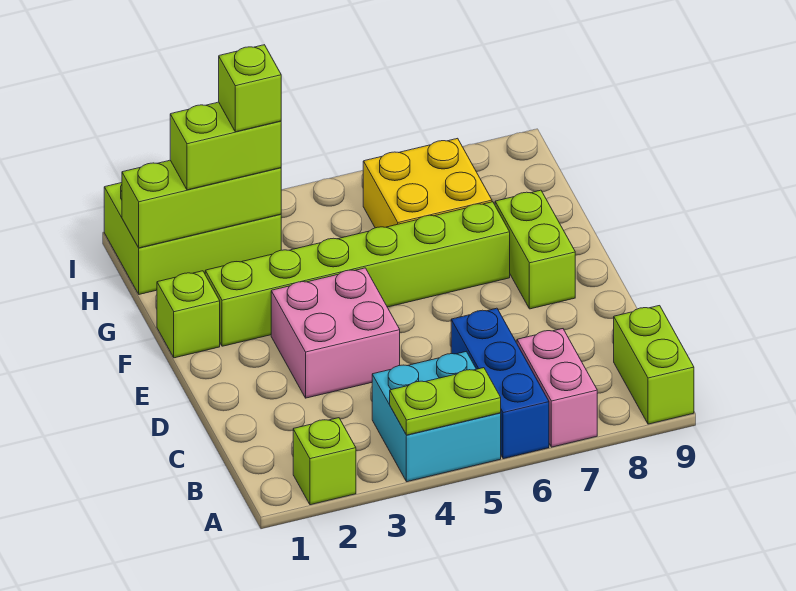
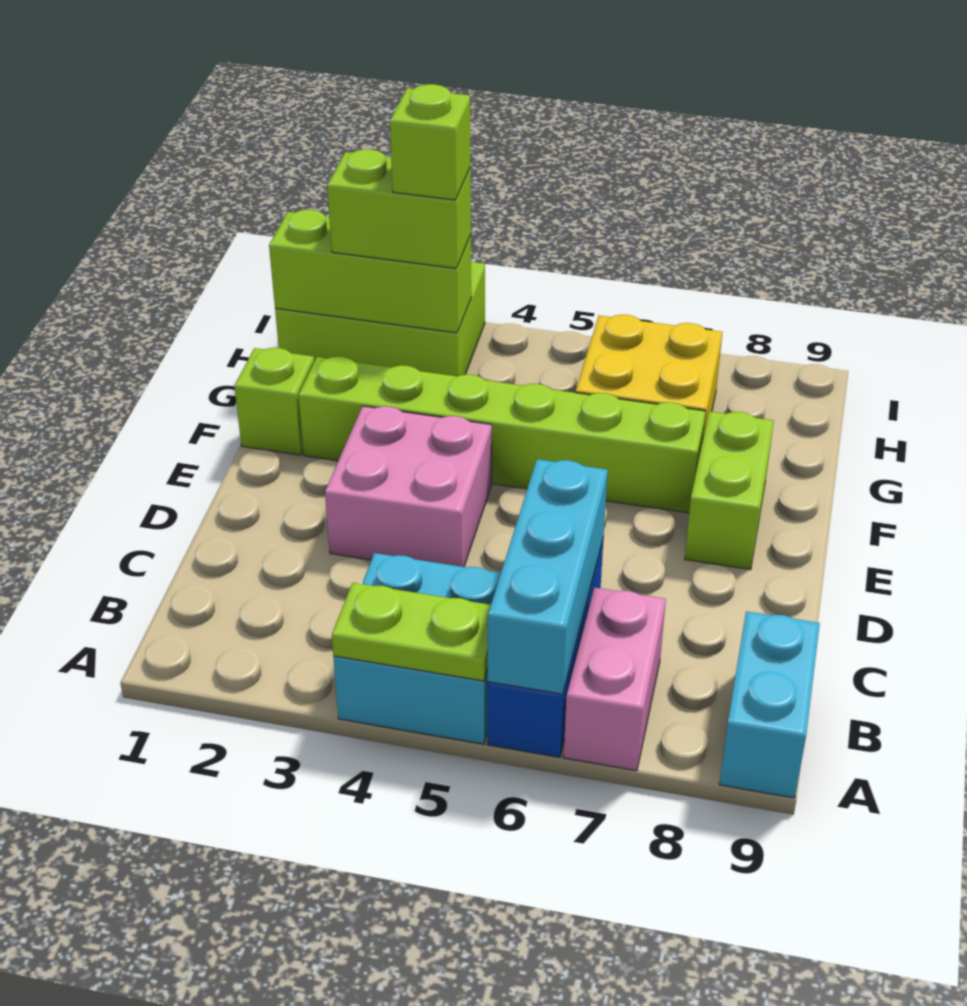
lime brick A2 level 1 -> none
none -> cyan brick A6:C6 level 2
lime brick A9:B9 level 1 -> cyan brick A9:B9 level 1

